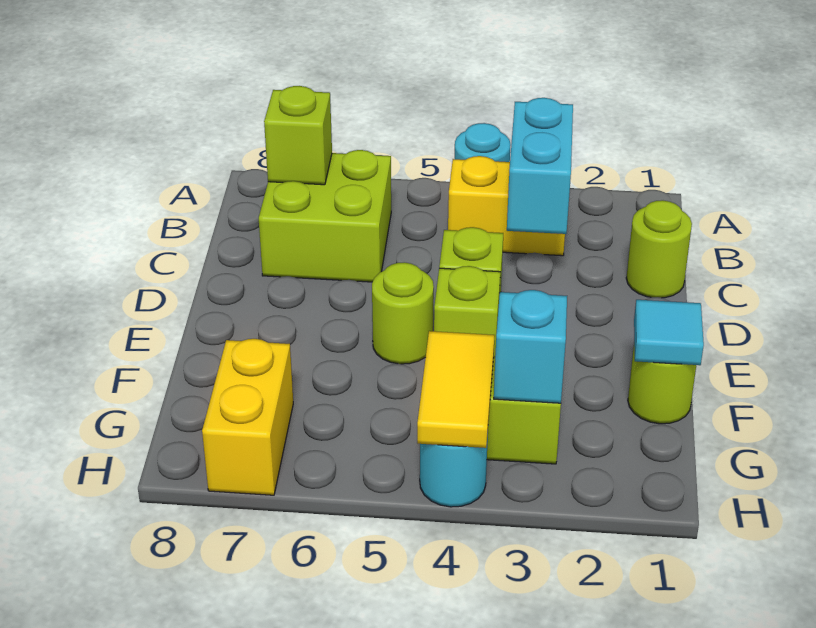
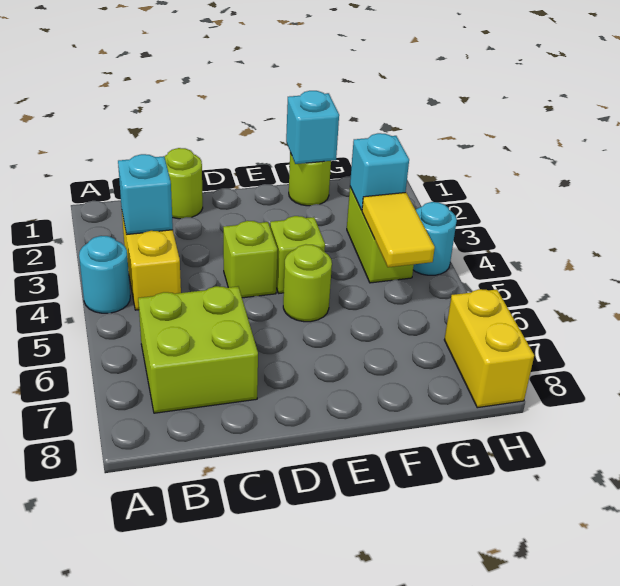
cyan brick B3:C3 level 2 -> cyan brick B3 level 2
lime brick B7 level 2 -> none
cyan tile F1 level 2 -> cyan brick F1 level 2
yellow tile G4:H4 level 2 -> yellow tile G4:G5 level 2
yellow brick G7:H7 level 1 -> yellow brick H7:H8 level 1

